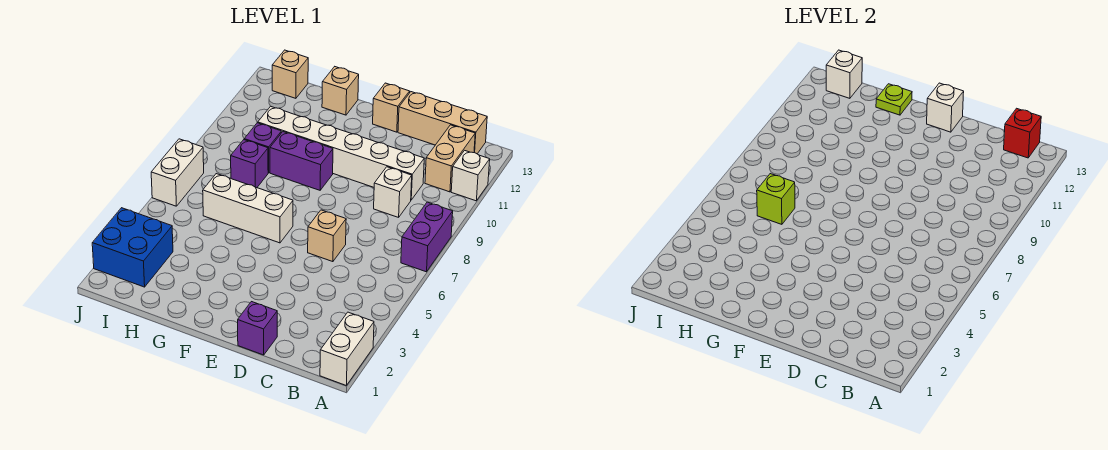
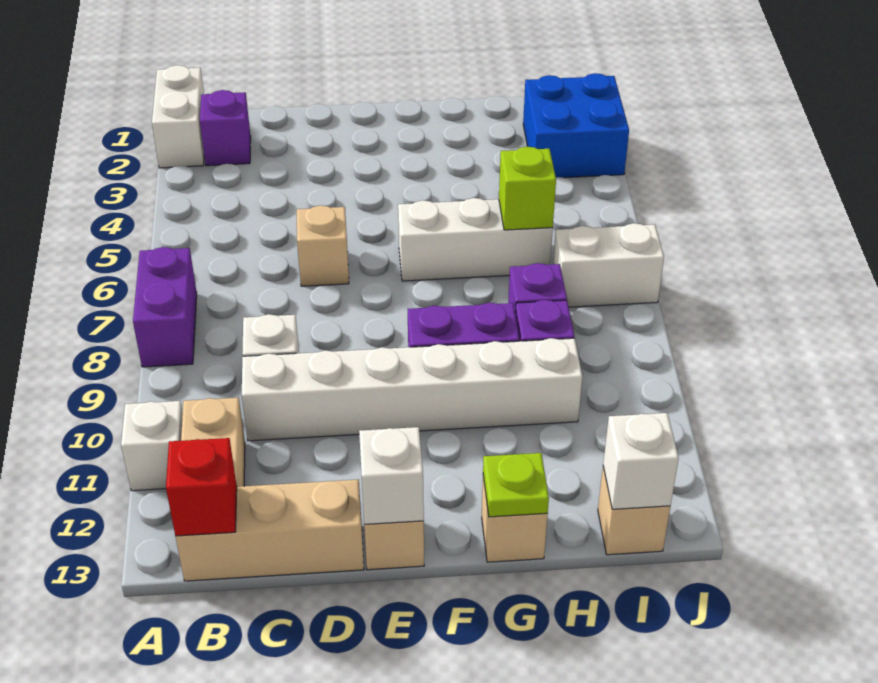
purple brick D1 level 1 -> purple brick B2 level 1
white brick J6:J7 level 1 -> white brick I7:J7 level 1

